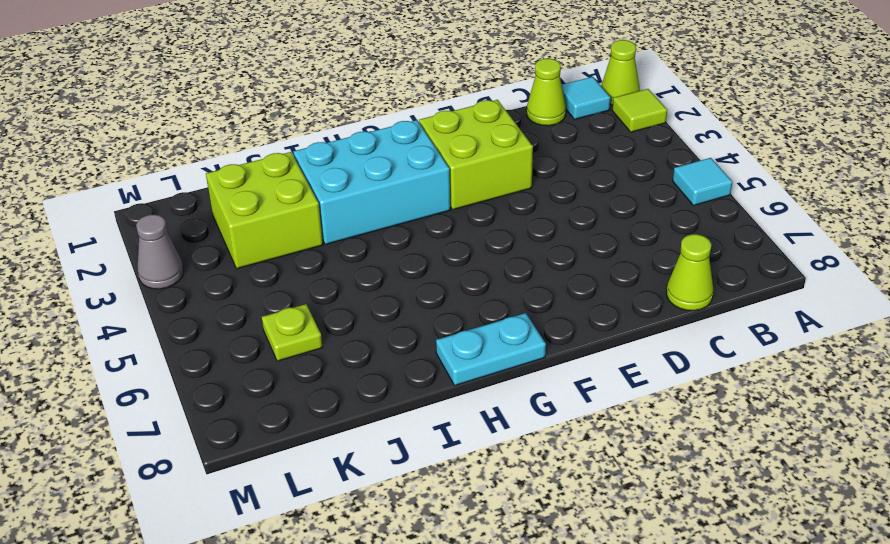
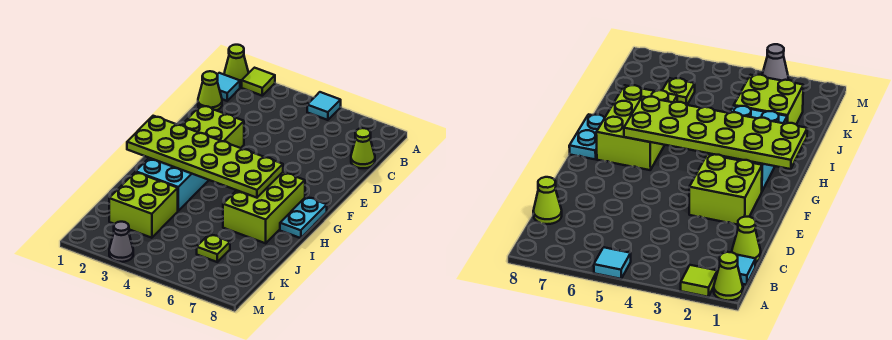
none -> lime plate G1:H6 level 2
none -> lime brick G6:I7 level 1

